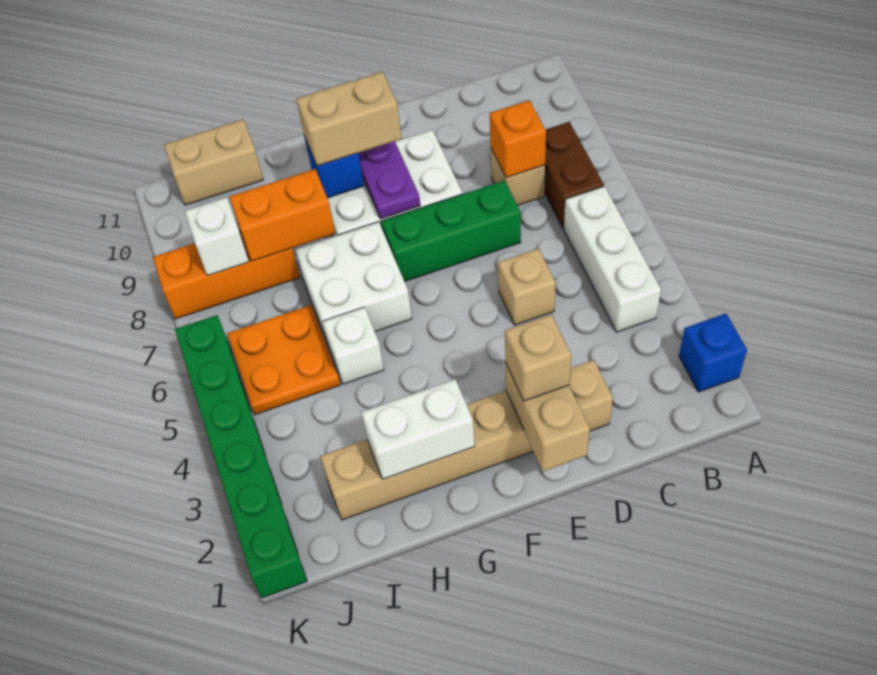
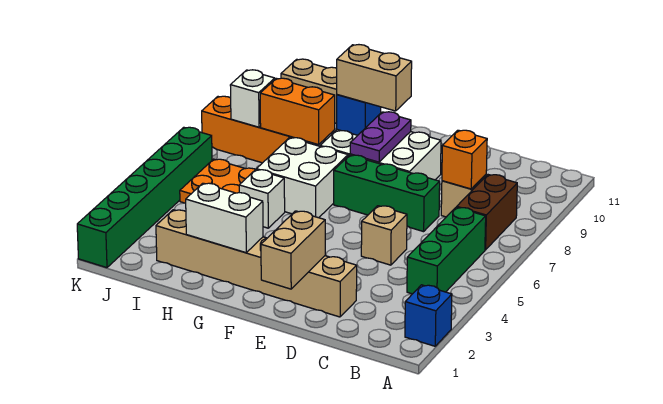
white brick B4:B6 level 1 -> green brick B4:B6 level 1
tan brick E2 level 3 -> none

